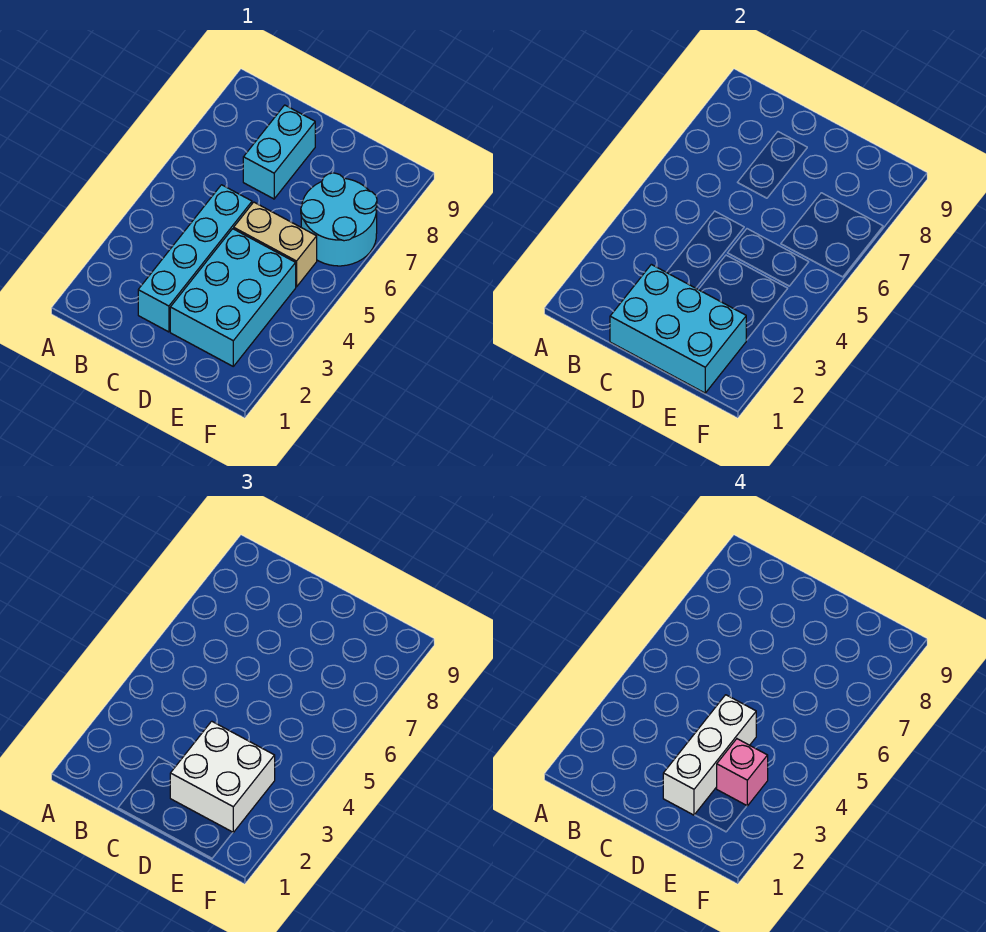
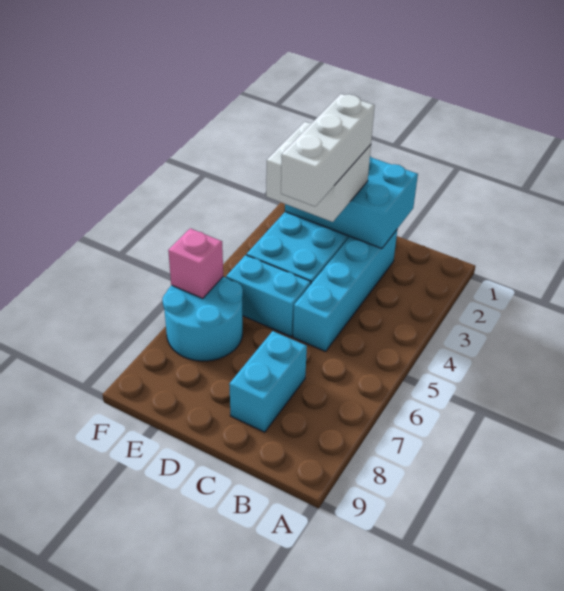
tan brick D5:E5 level 1 -> cyan brick D5:E5 level 1
pink brick E3 level 4 -> pink brick F6 level 2

